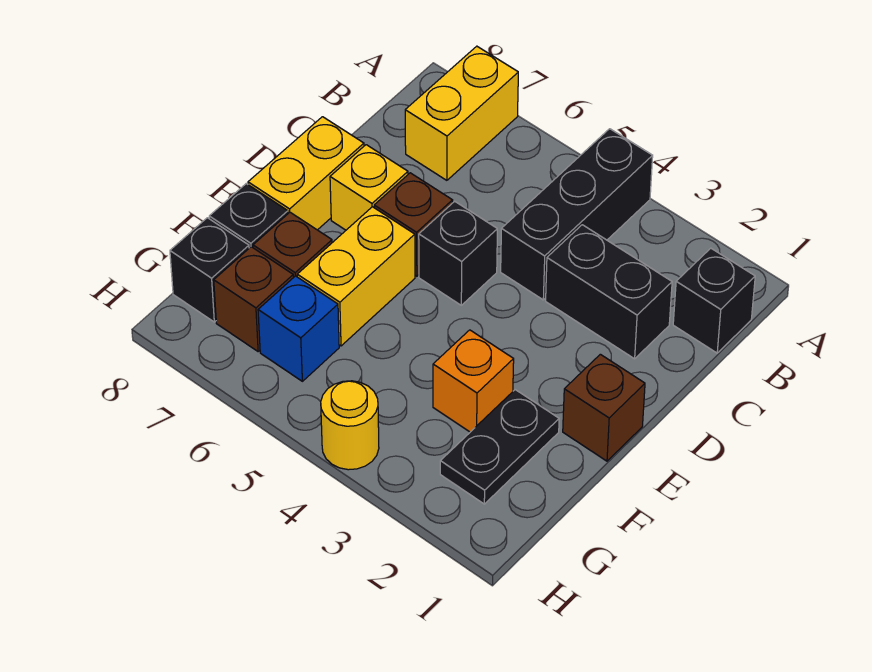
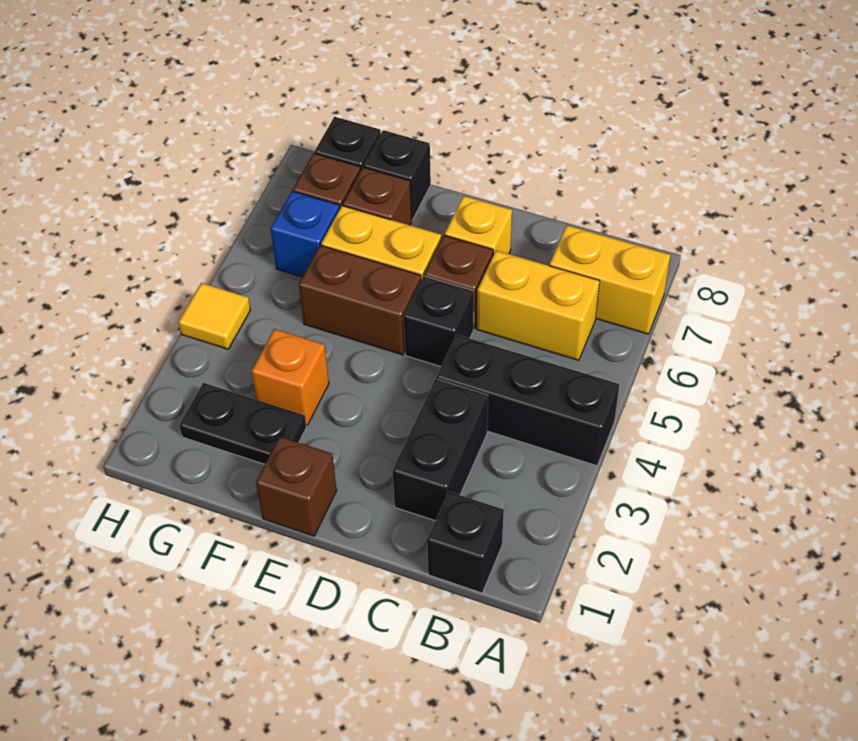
yellow brick D8:E8 level 1 -> yellow brick B6:C6 level 1
none -> brown brick E5:F5 level 1
yellow round brick H4 level 1 -> yellow tile H4 level 1

